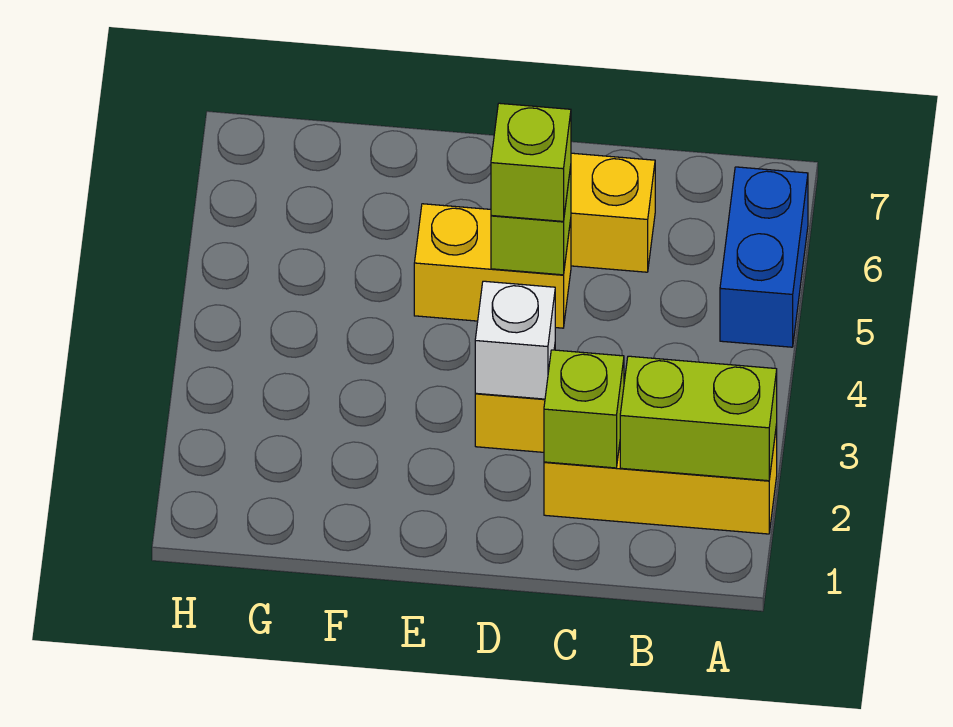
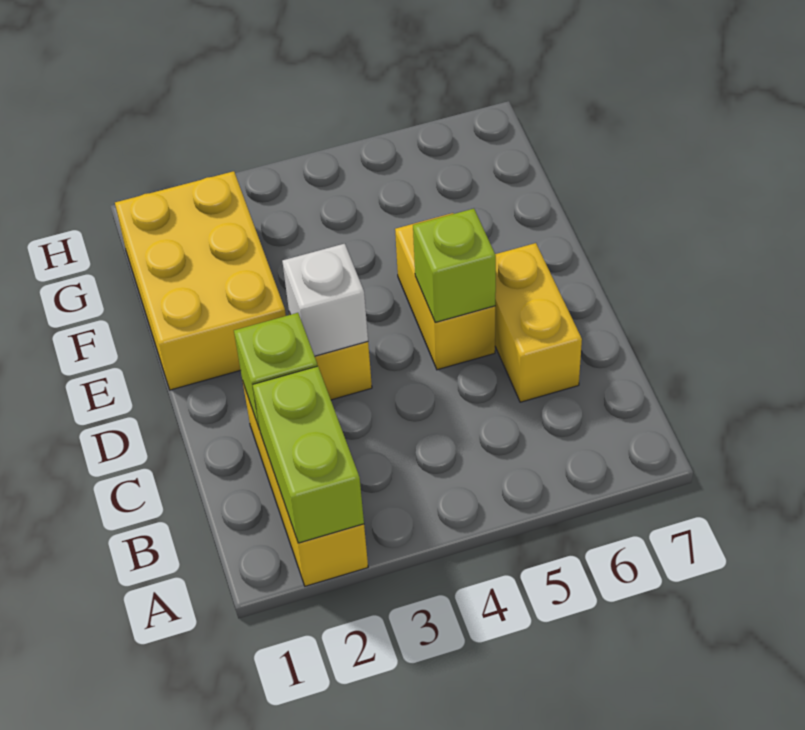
blue brick A5:A6 level 1 -> none
lime brick D5 level 3 -> none
none -> yellow brick E1:G2 level 1

